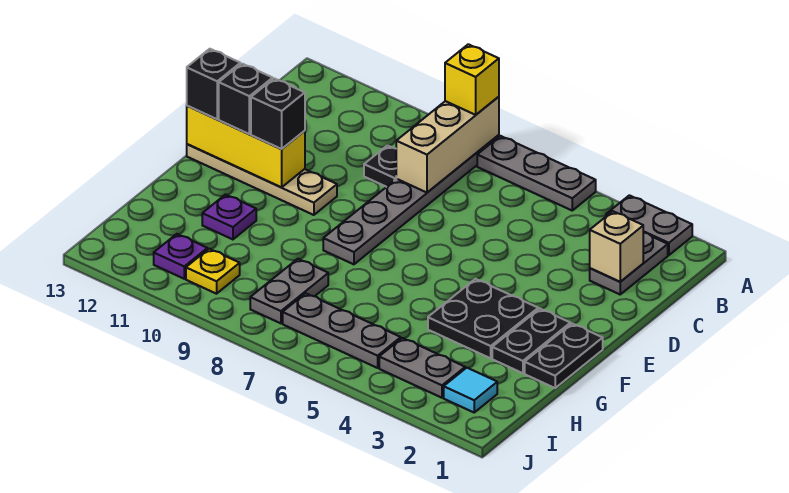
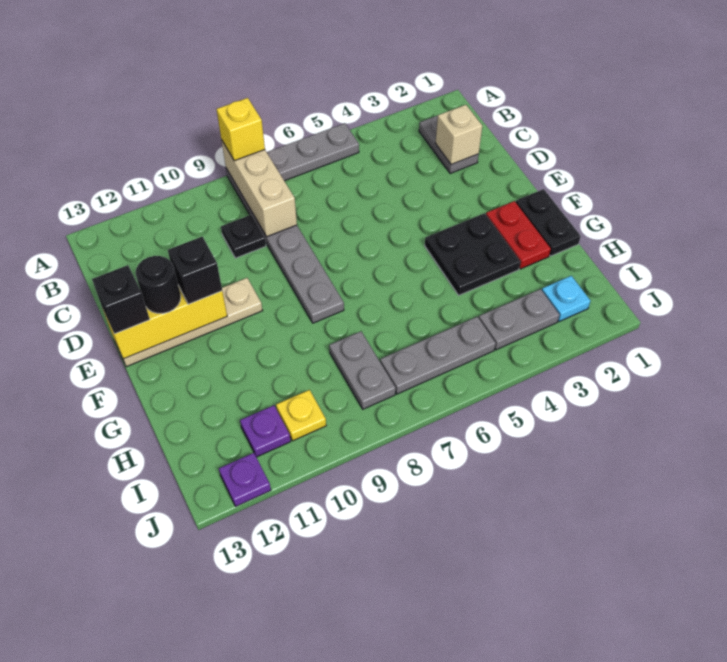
grey plate A2:A3 level 1 -> none
black brick E12 level 3 -> black round brick E12 level 3
black plate F2:G2 level 1 -> red plate F2:G2 level 1
purple plate G11 level 1 -> purple plate J12 level 1
cyan tile I2 level 1 -> cyan plate I2 level 1

